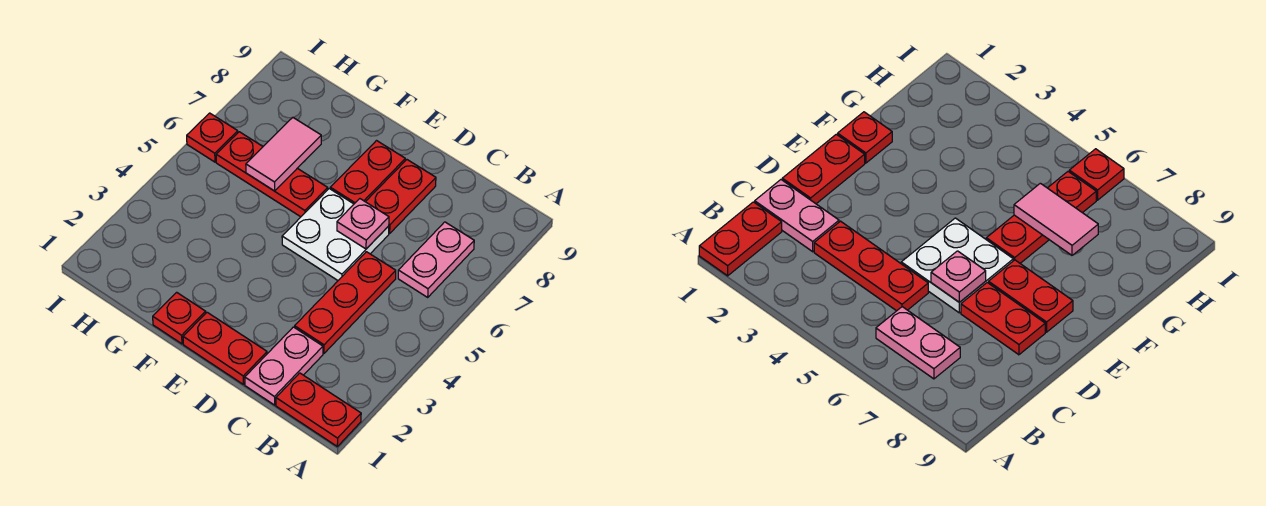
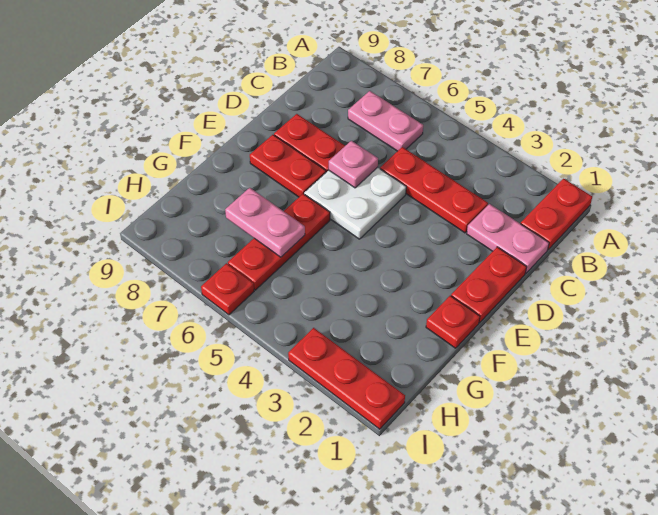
pink tile G6:G7 level 2 -> pink plate G6:G7 level 2
none -> red plate I1:I3 level 1

